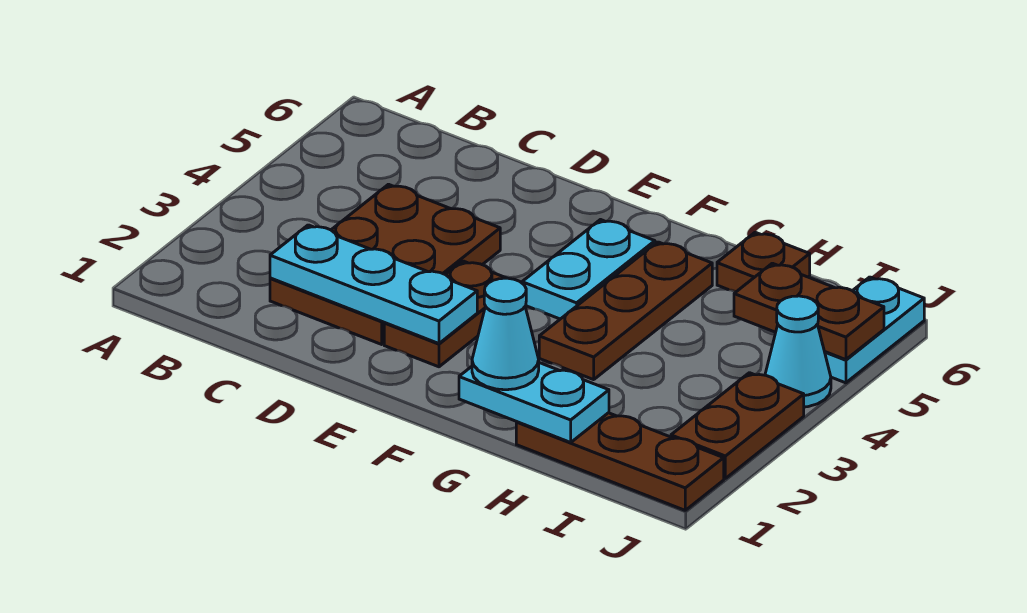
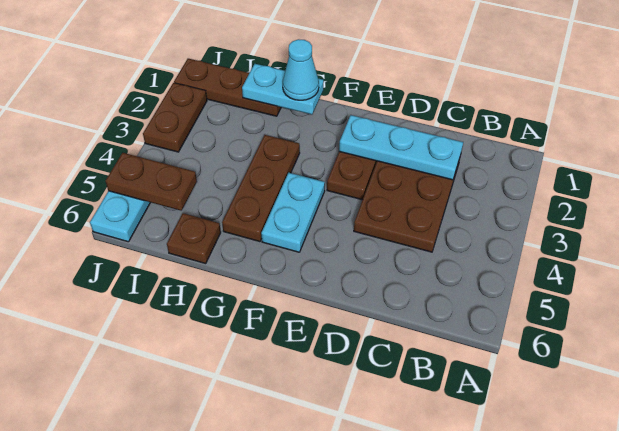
cyan cone J4 level 1 -> none

